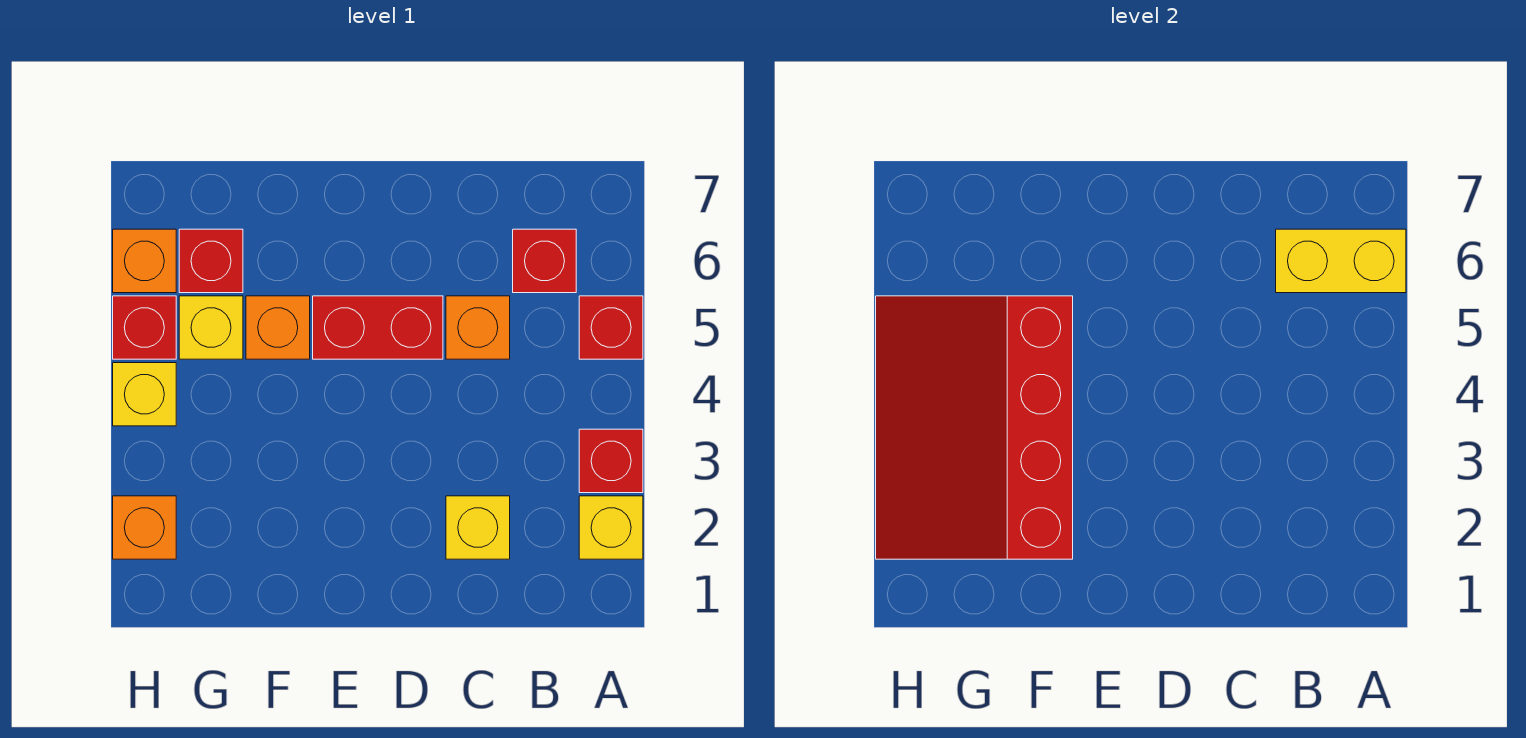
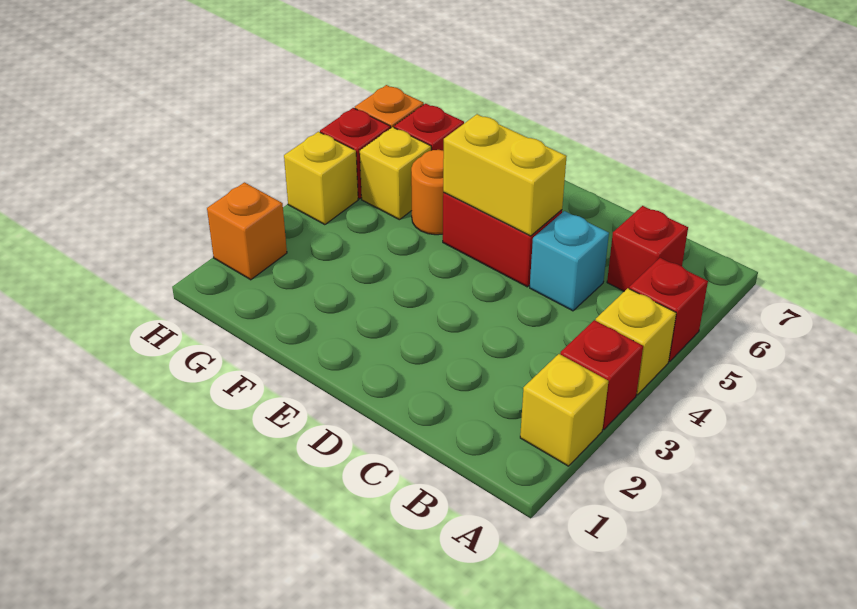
yellow brick A6:B6 level 2 -> yellow brick D5:E5 level 2
yellow brick C2 level 1 -> yellow brick A4 level 1
orange brick C5 level 1 -> cyan brick C5 level 1
red slope F2:H5 level 2 top F -> none
orange brick F5 level 1 -> orange round brick F5 level 1

